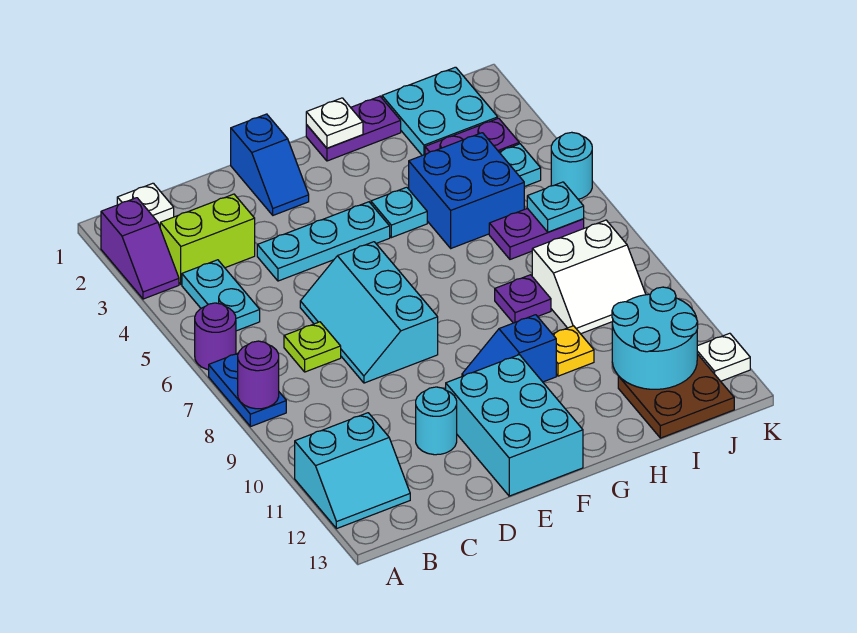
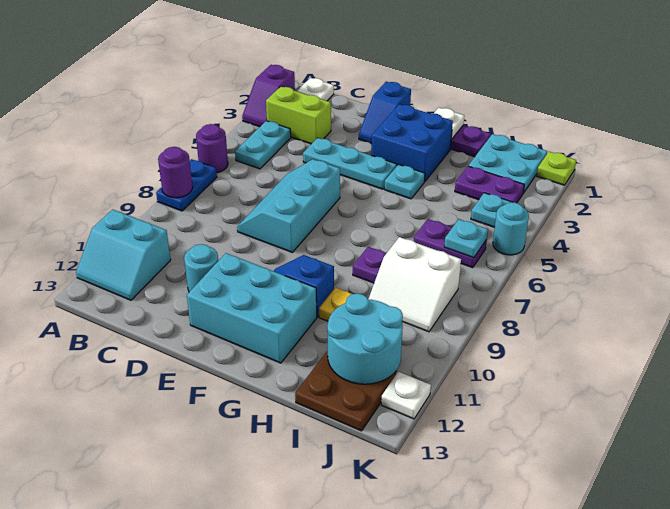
lime plate C7 level 1 -> lime plate K1 level 1
cyan brick E11:F13 level 1 -> cyan brick E11:G12 level 1
blue brick H4:I5 level 1 -> blue brick F2:G3 level 1

